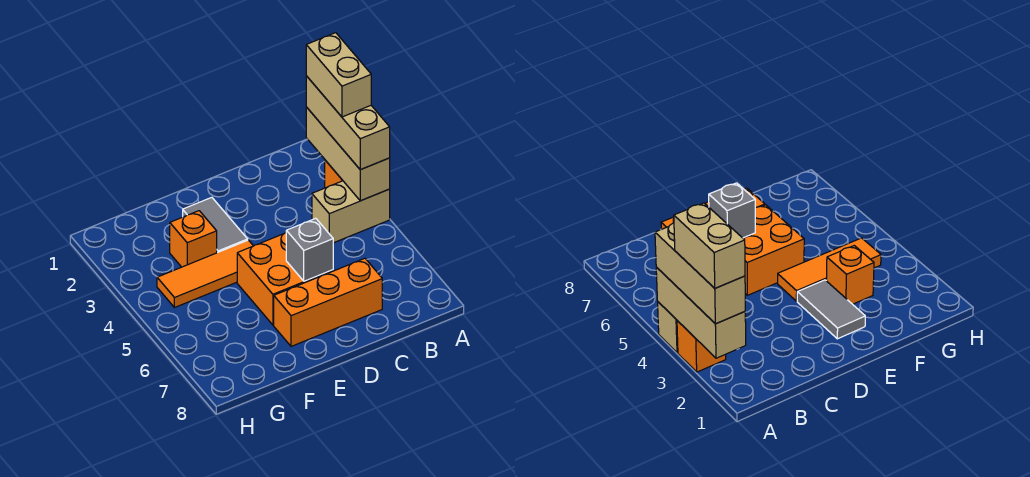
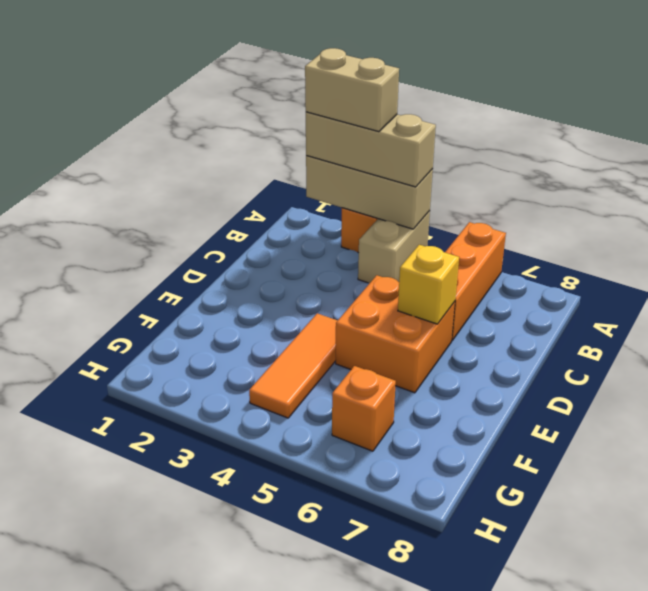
orange brick C7:E7 level 1 -> orange brick A6:C6 level 1
grey brick D6 level 2 -> yellow brick D6 level 2
grey tile E2:E3 level 1 -> none
orange brick F3 level 1 -> orange brick G6 level 1

